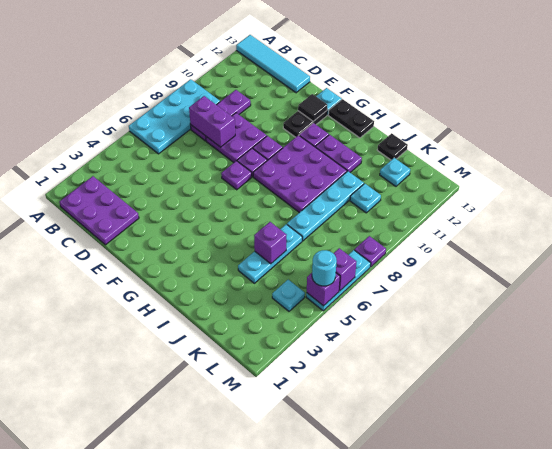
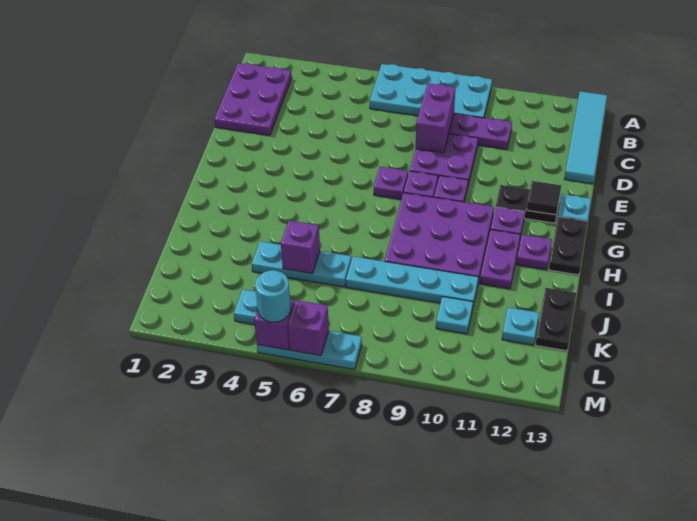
black plate J13 level 1 -> black plate J13:K13 level 1
purple plate M8 level 1 -> purple plate H12 level 1

